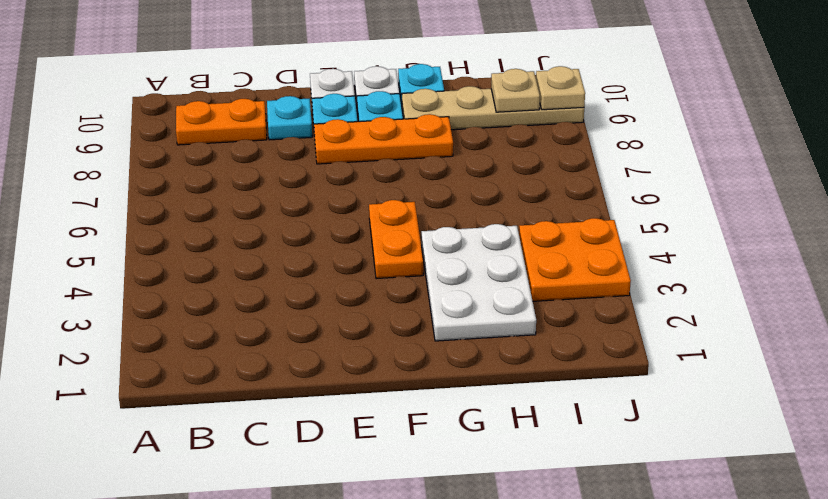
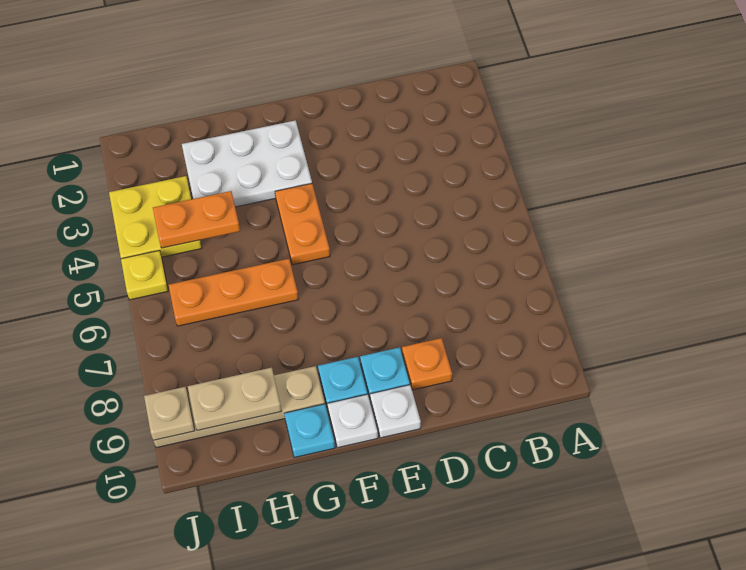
orange plate B9:C9 level 1 -> orange plate H4:I4 level 2
cyan plate D9 level 1 -> orange plate D9 level 1
orange plate E8:G8 level 1 -> orange plate G6:I6 level 1
white plate G2:H4 level 1 -> white plate F2:H3 level 1
orange plate I3:J4 level 1 -> yellow plate I3:J4 level 1
tan plate I9 level 2 -> tan plate H9:I9 level 2
none -> yellow plate J5 level 1

